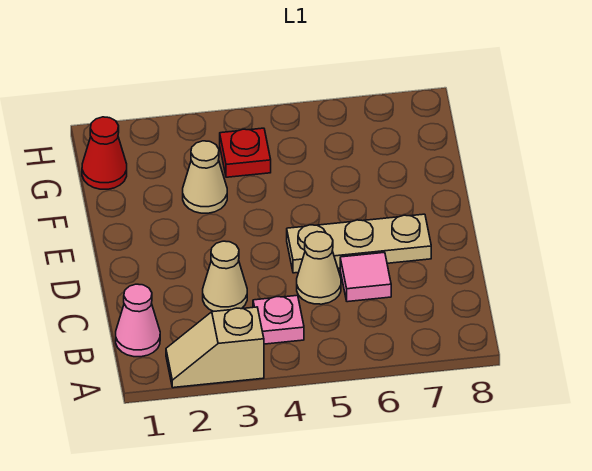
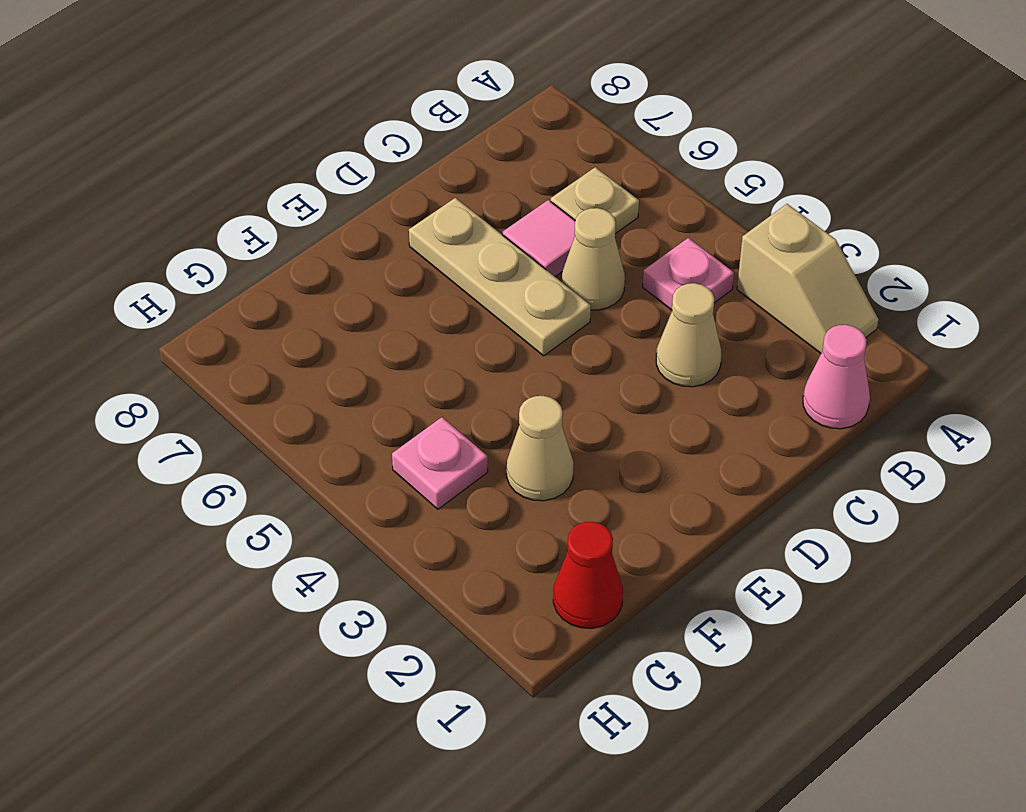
none -> tan plate B6 level 1
red plate G4 level 1 -> pink plate G4 level 1

